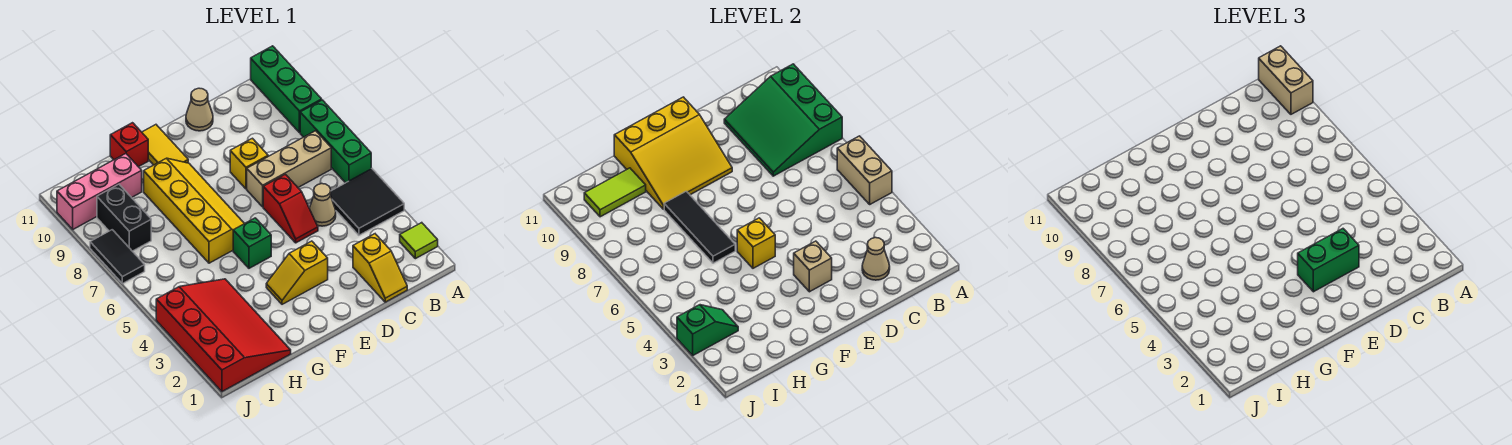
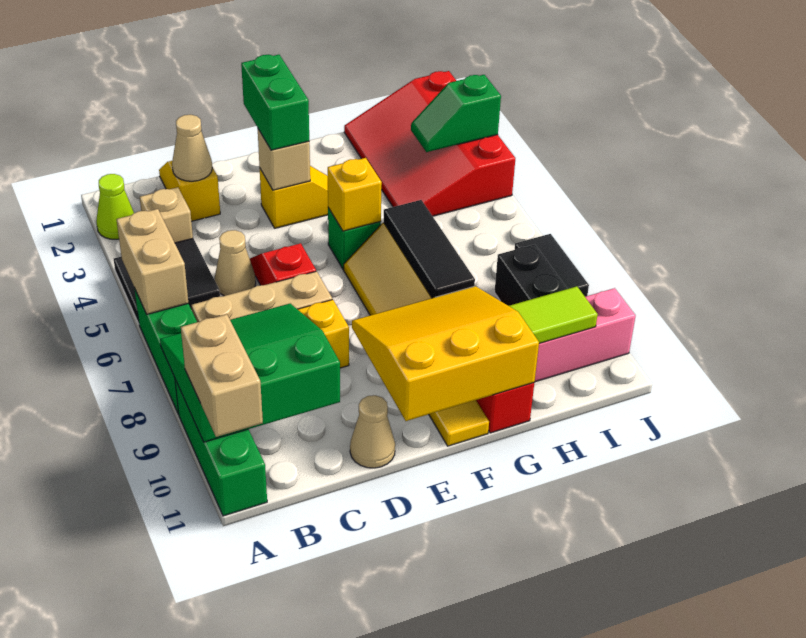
lime tile A2 level 1 -> lime cone A2 level 1
green slope A8:C10 level 2 top A -> green slope A8:C10 level 2 top 10
none -> tan brick B3 level 1
green brick D3:E3 level 3 -> green brick E2:E3 level 3

